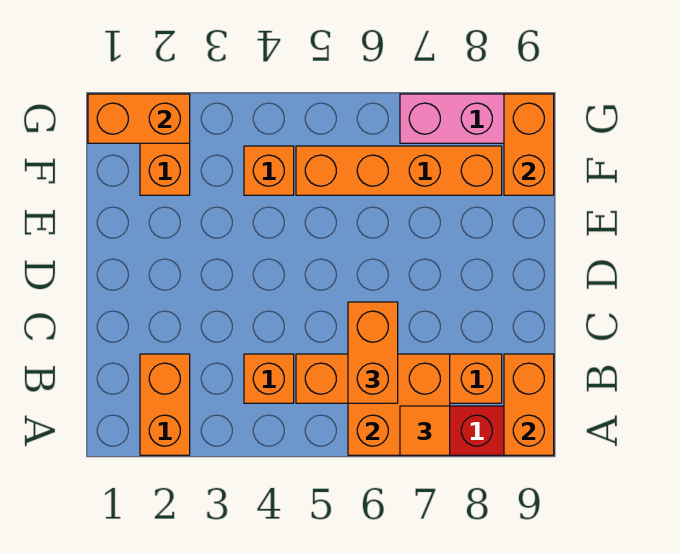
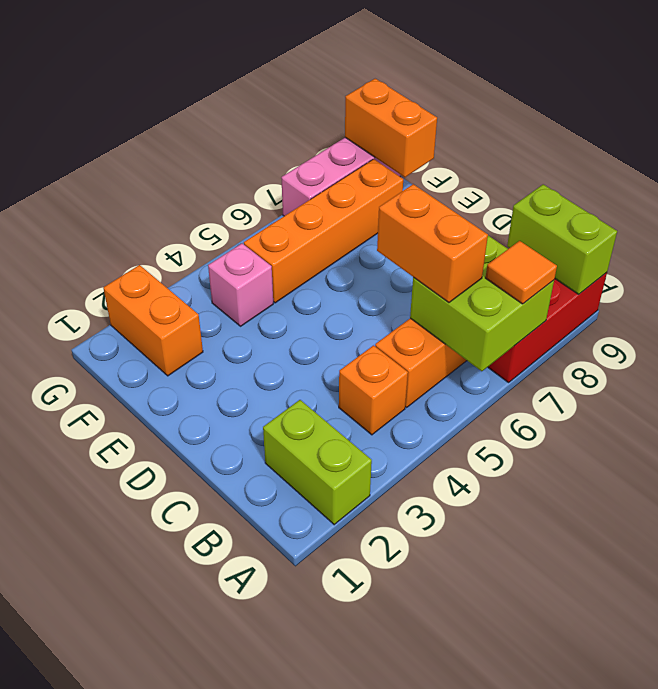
orange brick A2:B2 level 1 -> lime brick A2:B2 level 1
orange brick A6:B7 level 2 -> lime brick A6:B7 level 2
orange brick A9:B9 level 2 -> lime brick A9:B9 level 2
orange brick F4 level 1 -> pink brick F4 level 1
orange brick G1:G2 level 2 -> none

